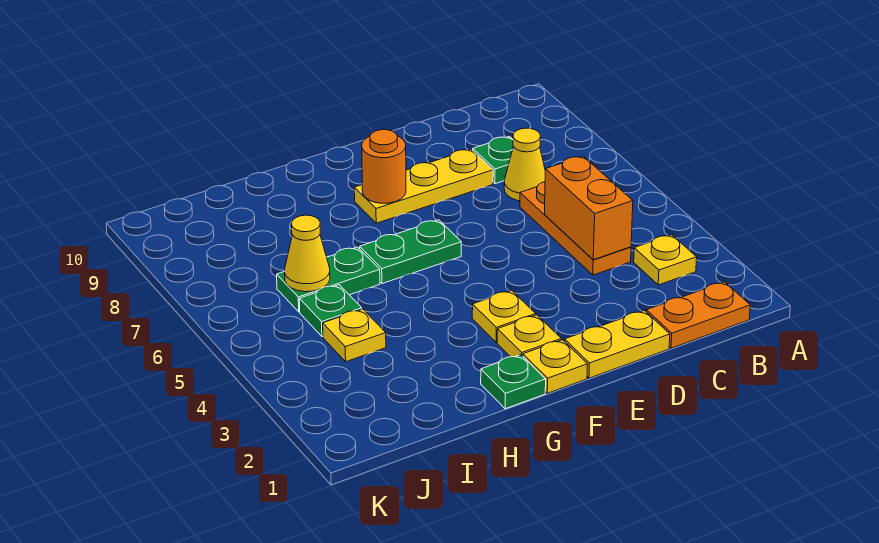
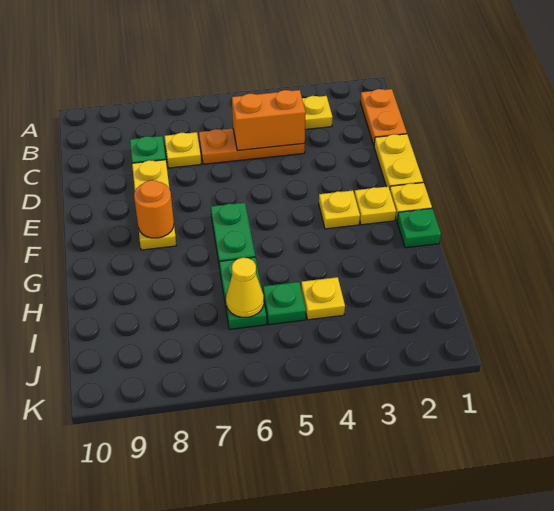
yellow cone C7 level 1 -> yellow plate C7 level 1

